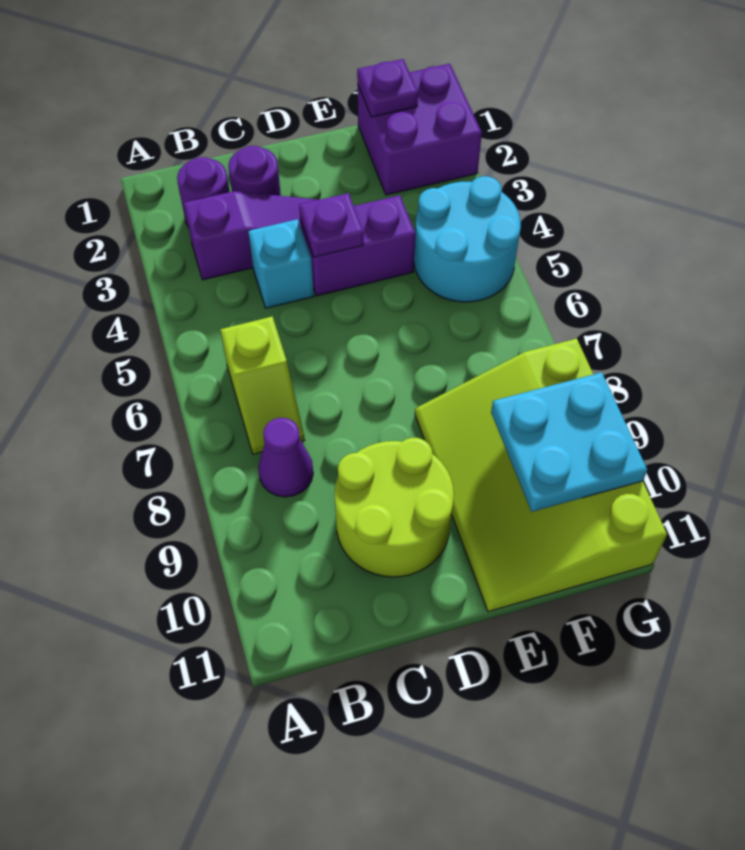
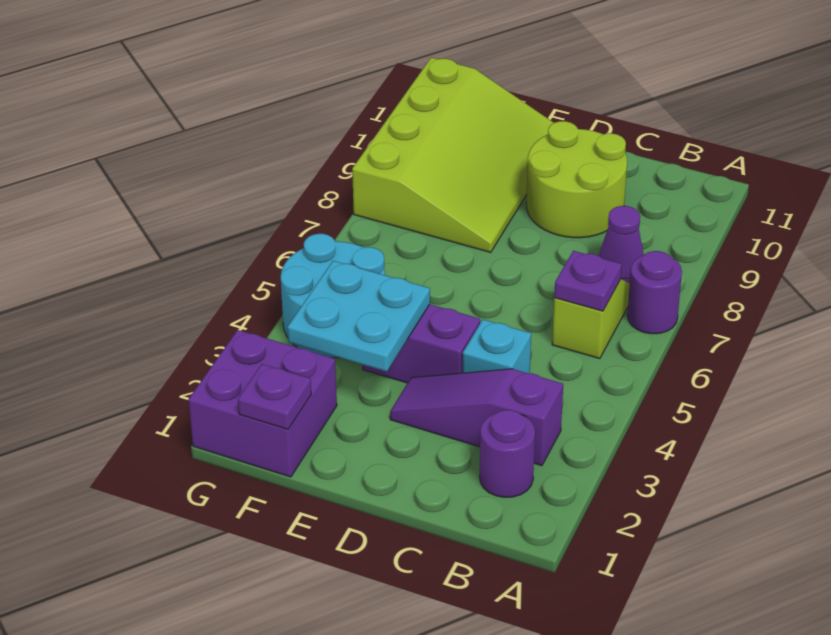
purple round brick C2 level 1 -> purple round brick A7 level 1
purple plate D4 level 2 -> purple plate B6 level 2
cyan plate F9:G10 level 2 -> cyan plate E3:F4 level 2

